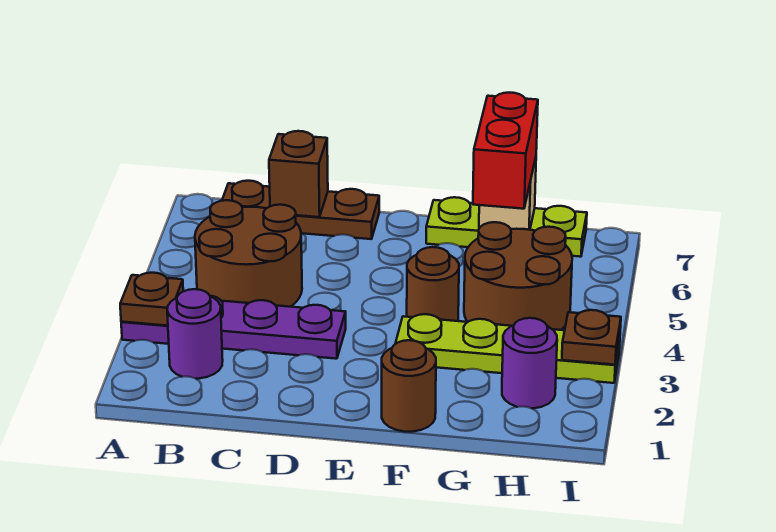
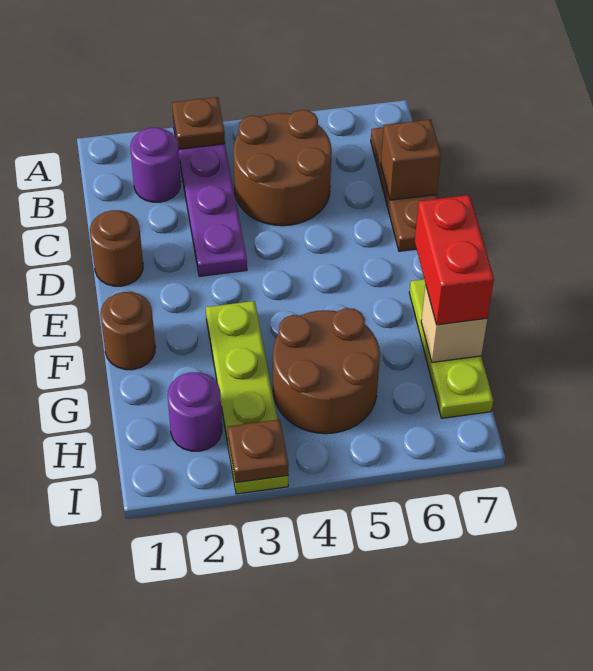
brown round brick F4 level 1 -> brown round brick D1 level 1
red brick G6:G7 level 3 -> red brick F7:G7 level 3

